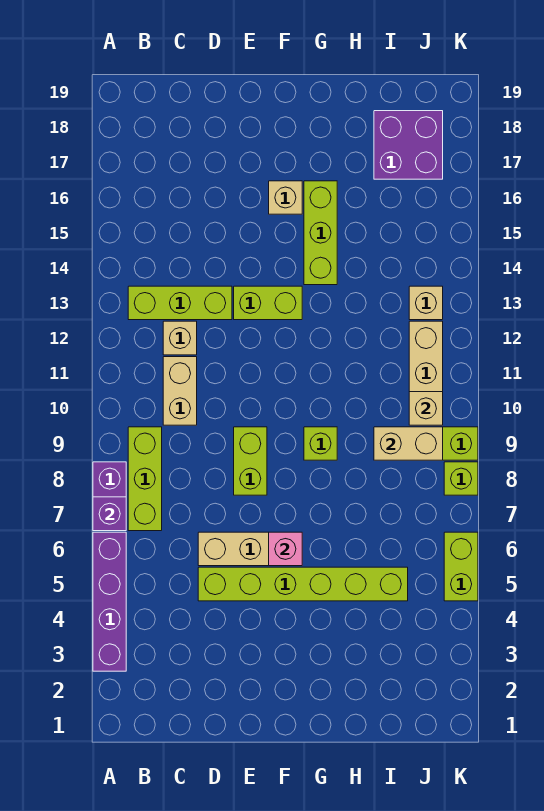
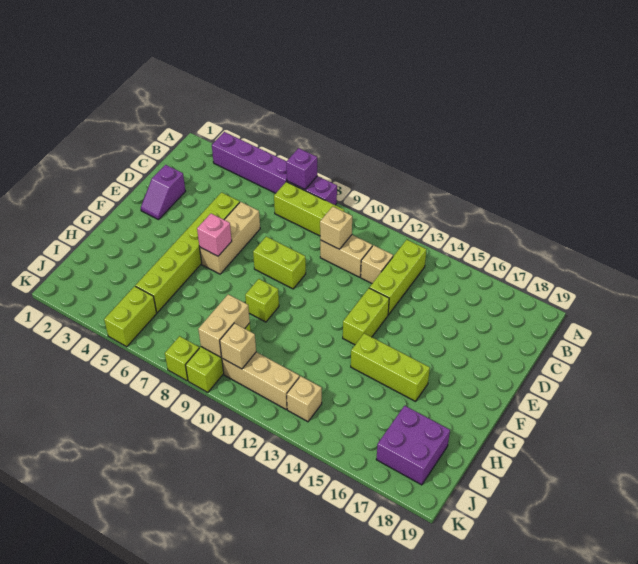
none -> purple slope D2:E2 level 1 top D
tan brick F16 level 1 -> tan brick C10 level 2
lime brick K5:K6 level 1 -> lime brick J5:K5 level 1

